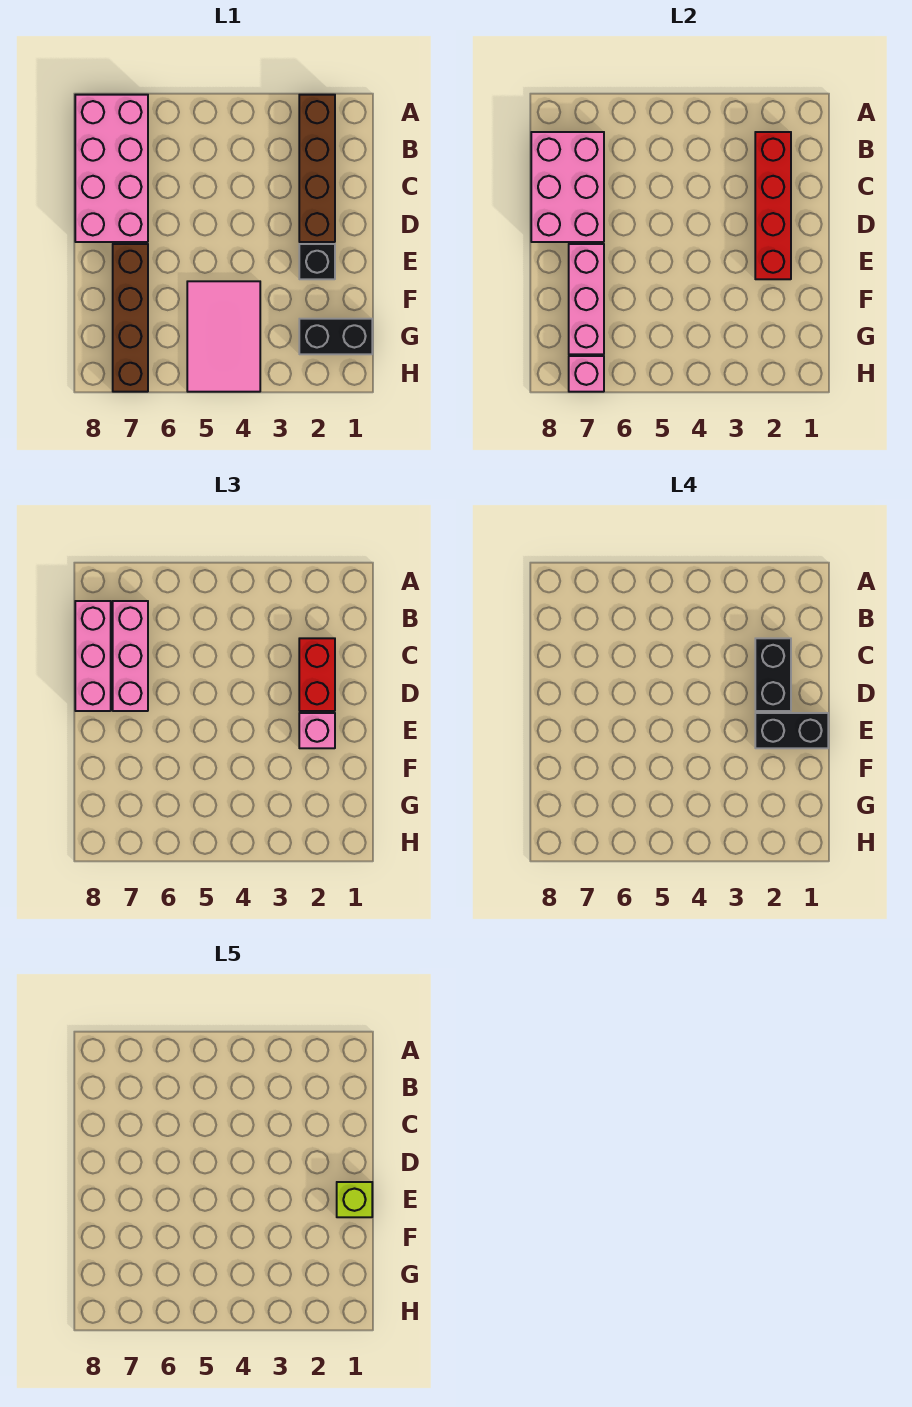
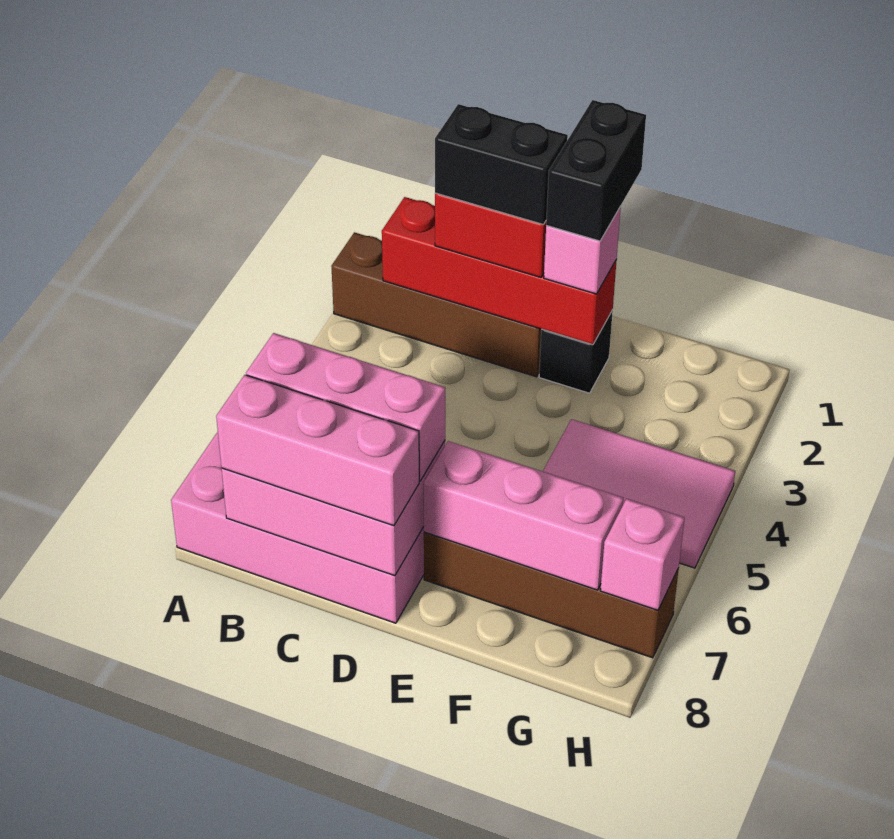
lime brick E1 level 5 -> none
black brick G1:G2 level 1 -> none

